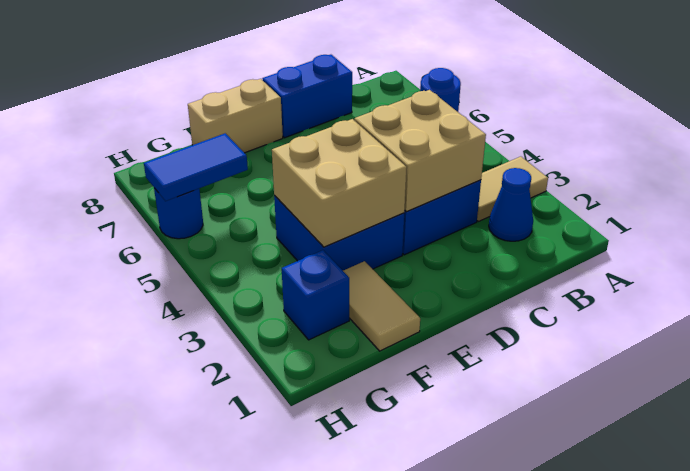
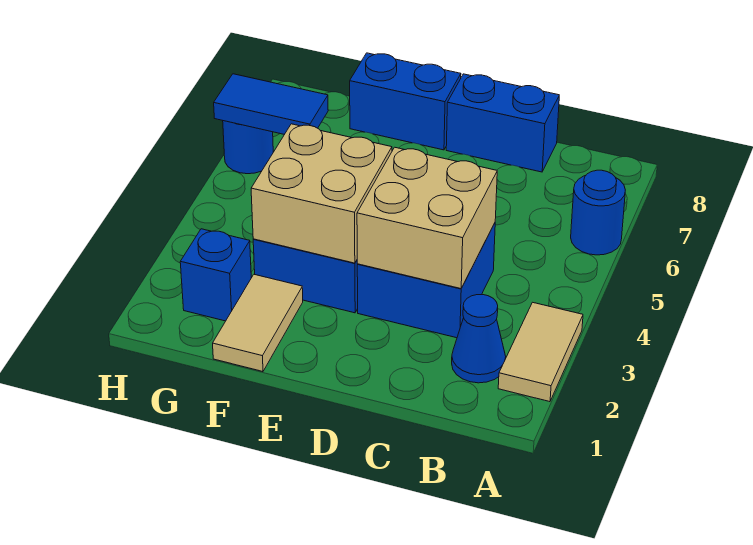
tan tile A3:B3 level 1 -> tan tile A2:A3 level 1
tan brick E8:F8 level 1 -> blue brick E8:F8 level 1

